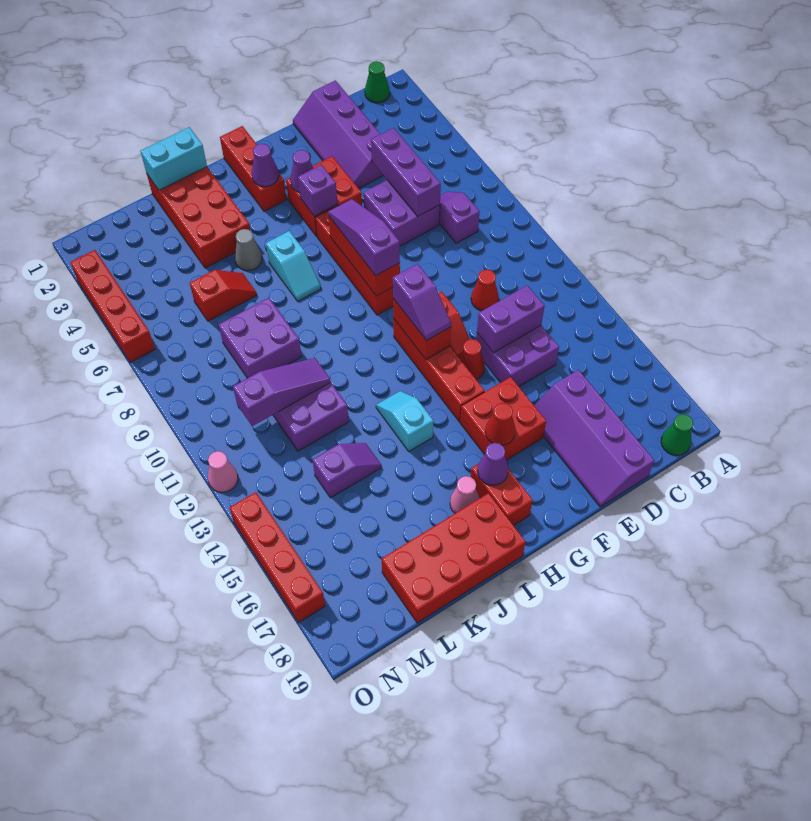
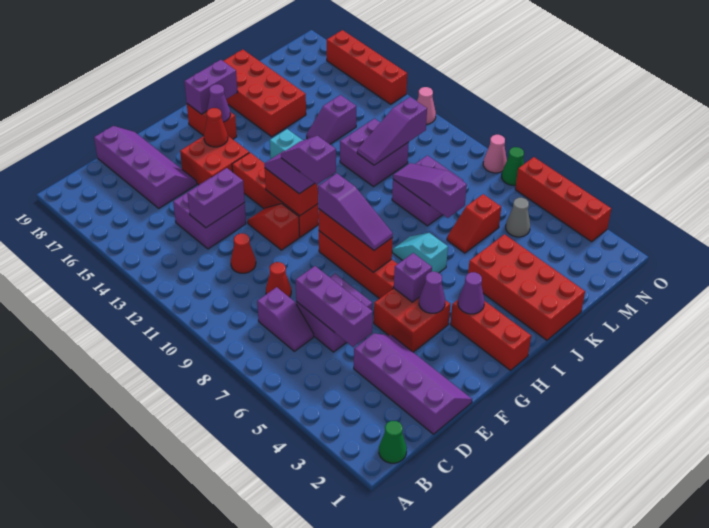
green cone B19 level 1 -> green cone O7 level 1
red cone F13 level 1 -> red cone D9 level 1
none -> purple slope G10:G11 level 4 top 10
none -> purple brick H18:I18 level 2
pink cone I17 level 1 -> pink cone O8 level 1
red brick I18:L19 level 1 -> red brick J16:K19 level 1
cyan brick J1:K1 level 2 -> none
grey cone J5 level 1 -> grey cone M5 level 1
none -> purple slope K7:K9 level 2 top 7

